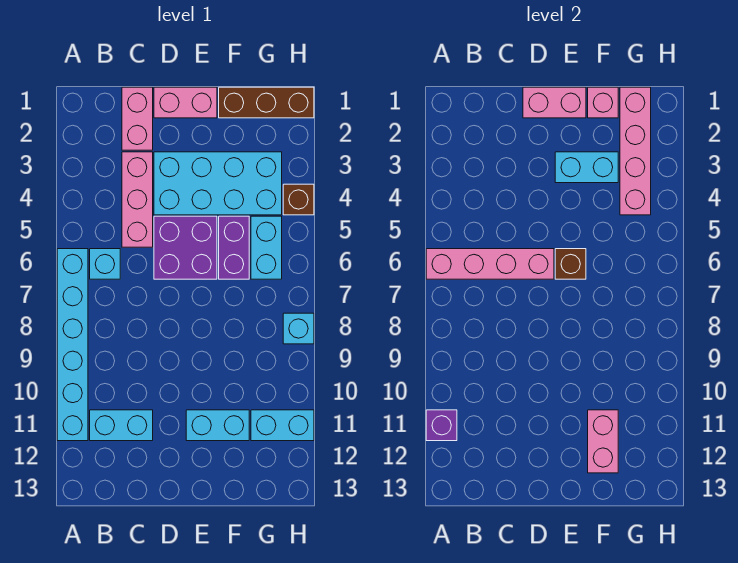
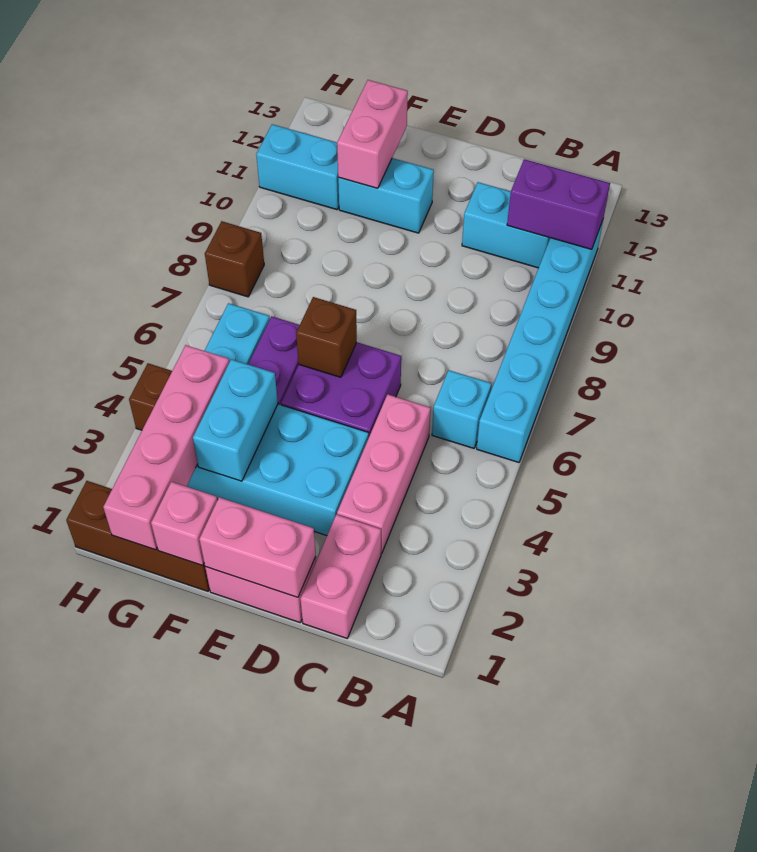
pink brick A6:D6 level 2 -> none
purple brick A11 level 2 -> purple brick A11:B11 level 2
cyan brick E3:F3 level 2 -> cyan brick F3:F4 level 2
cyan brick H8 level 1 -> brown brick H8 level 1

